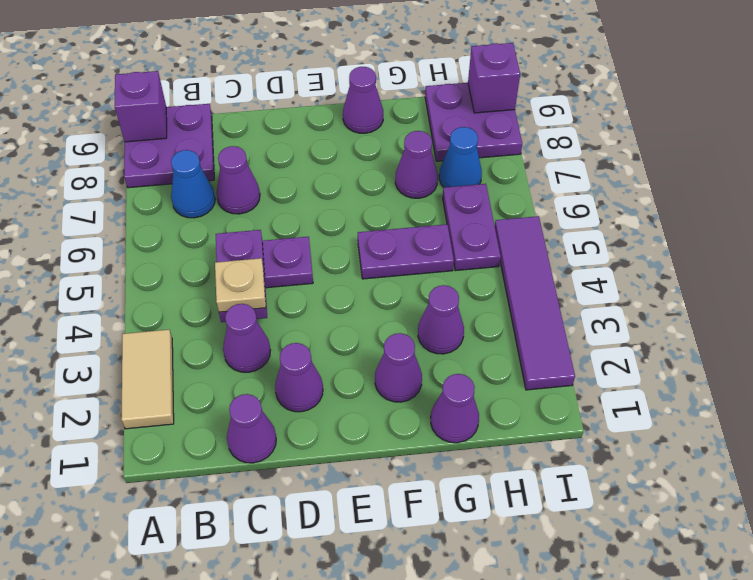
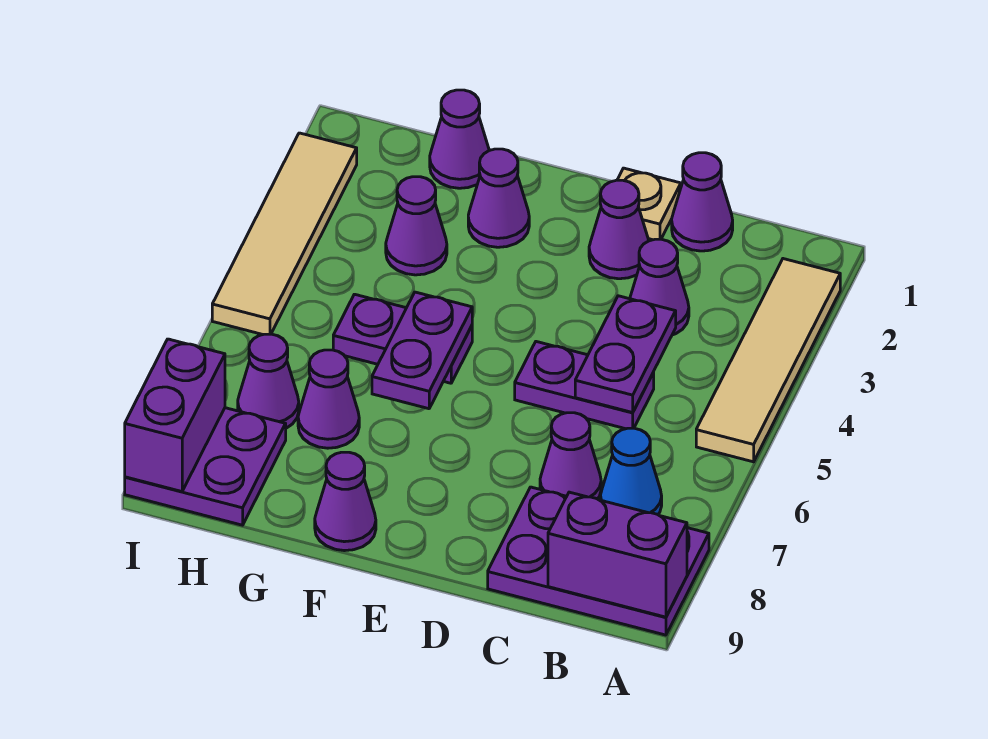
tan tile A2:A3 level 1 -> tan tile A2:A5 level 1
purple plate A8:B9 level 1 -> purple plate A8:C9 level 1
purple brick A9 level 2 -> purple brick A9:B9 level 2
tan plate C4 level 3 -> tan plate D1 level 1
purple plate H5:H6 level 1 -> purple plate F5:F6 level 2
blue cone H7 level 1 -> purple cone H7 level 1
purple tile I2:I5 level 1 -> tan tile I2:I5 level 1
purple brick I9 level 2 -> purple brick I8:I9 level 2

